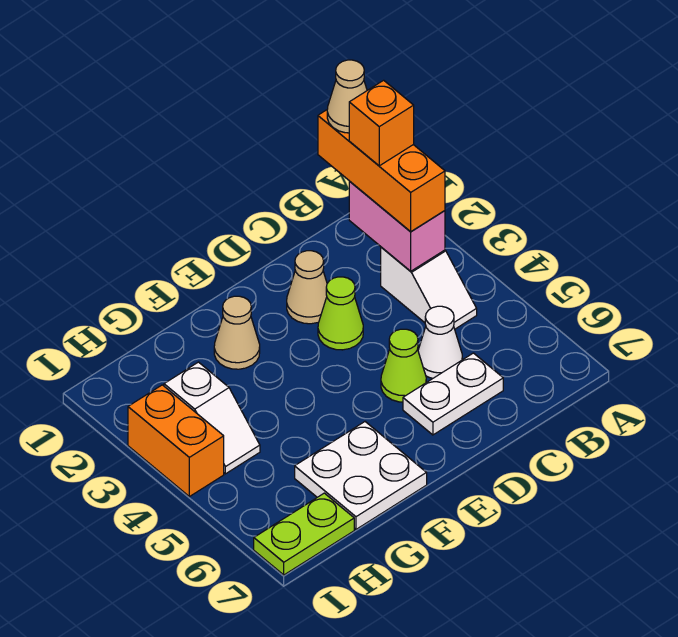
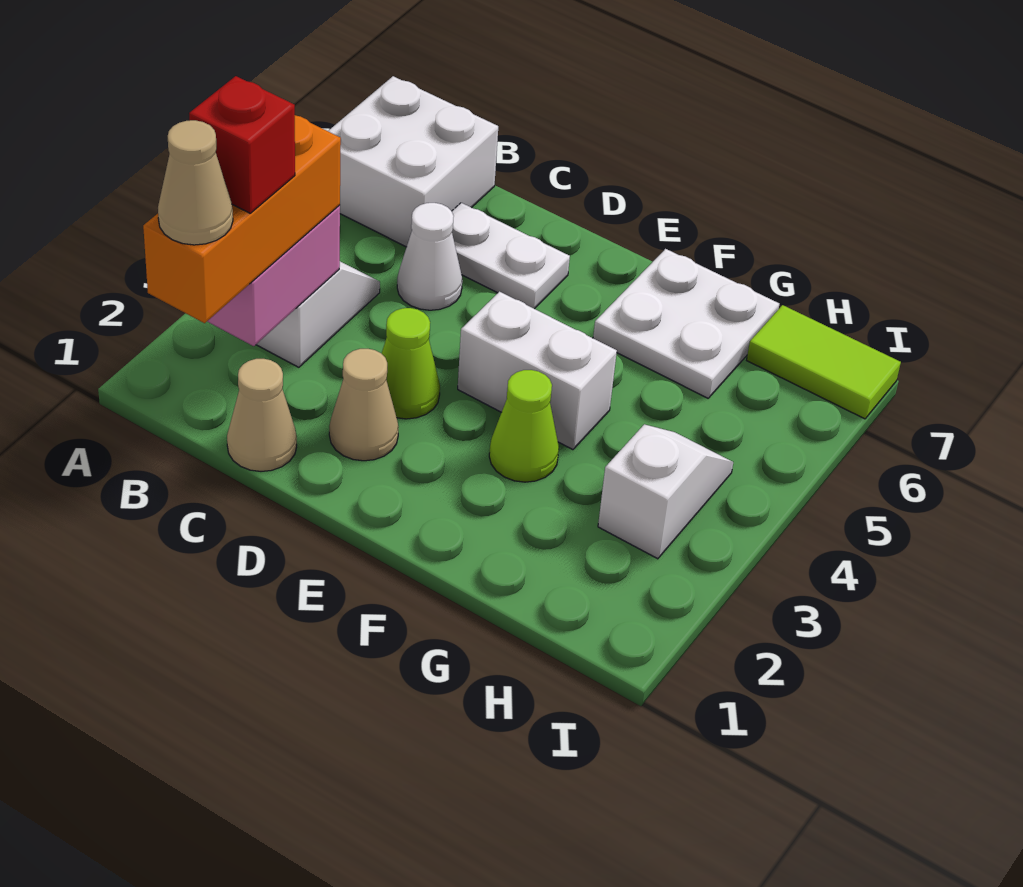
none -> white brick A6:B7 level 1
orange brick B2 level 4 -> red brick B2 level 4
lime cone D5 level 1 -> lime cone F3 level 1
none -> white brick E4:F4 level 1
tan cone F2 level 1 -> tan cone C1 level 1
lime plate H7:I7 level 1 -> lime tile H7:I7 level 1
orange brick I3:I4 level 1 -> none

